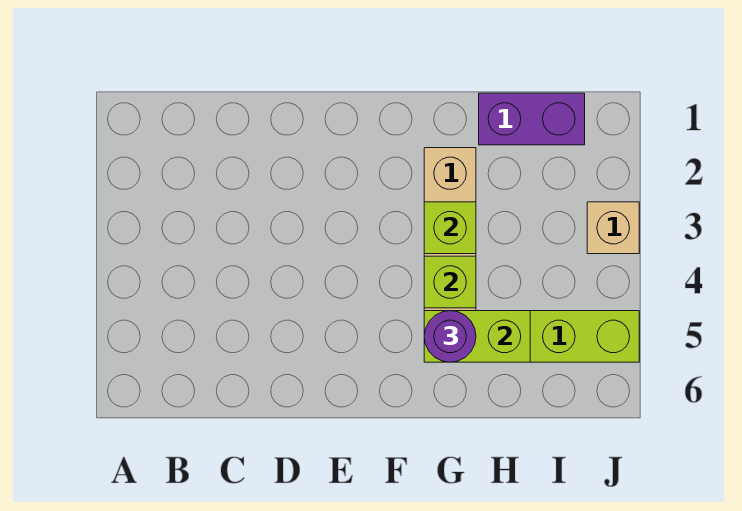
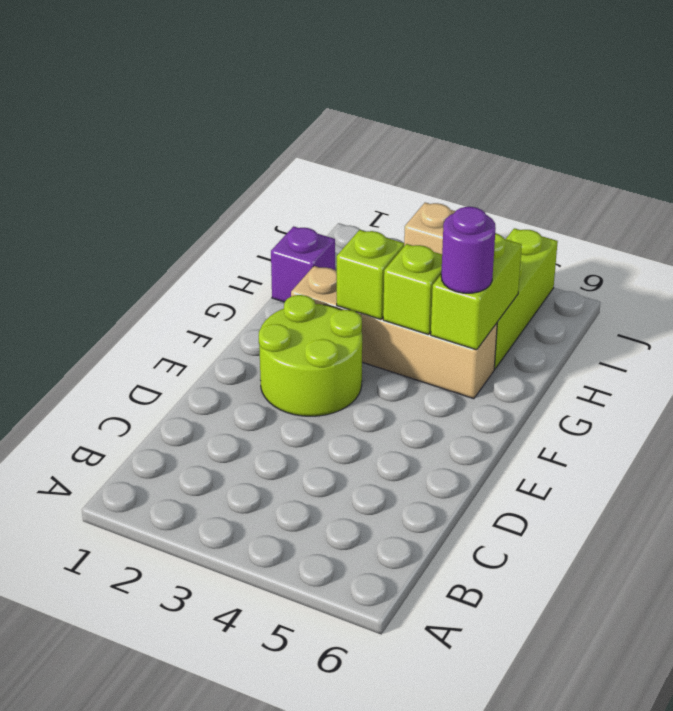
none -> lime round brick E2:F3 level 1
purple brick H1:I1 level 1 -> purple brick H1 level 1

